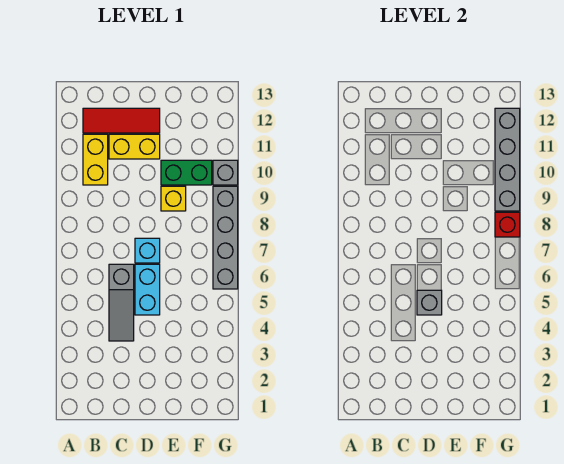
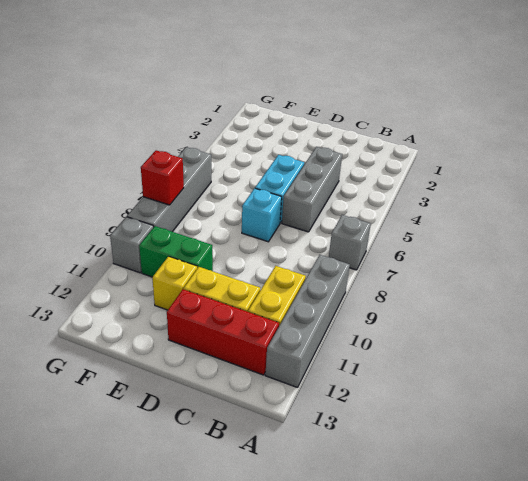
red tile B12:D12 level 1 -> red brick B12:D12 level 1
grey slope C4:C6 level 1 top 6 -> grey brick C4:C6 level 1
grey brick D5 level 2 -> grey brick A7 level 1
yellow brick E9 level 1 -> yellow brick E11 level 1
grey brick G9:G12 level 2 -> grey brick A9:A12 level 1

